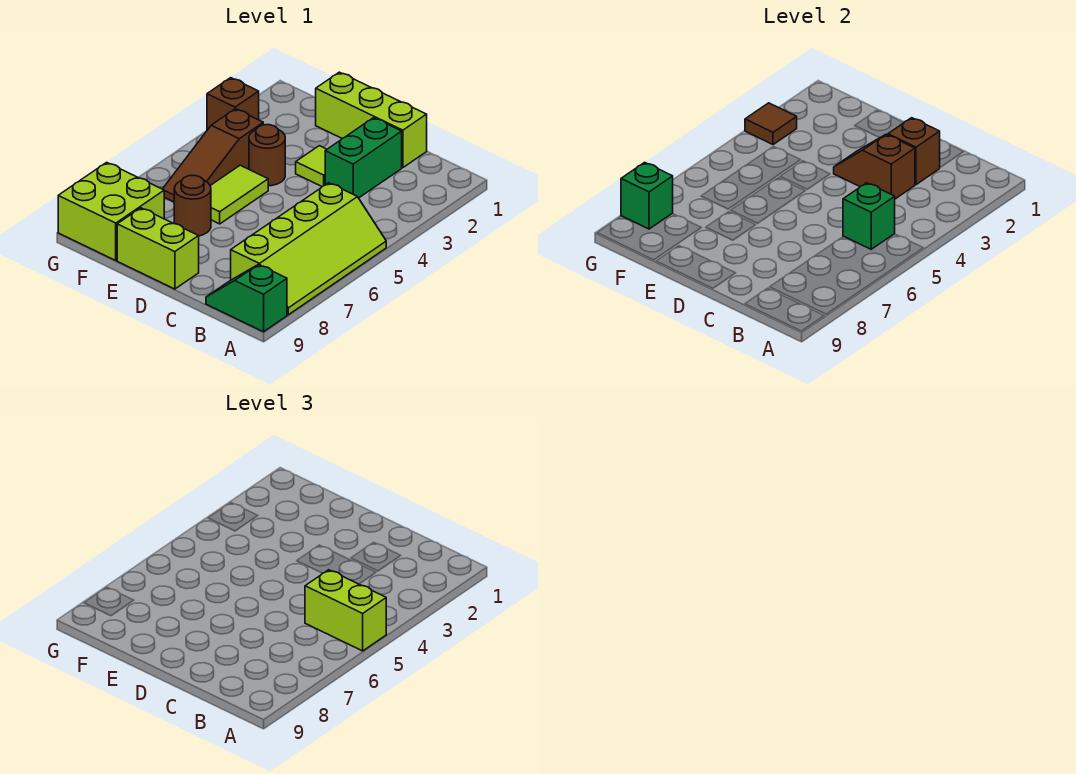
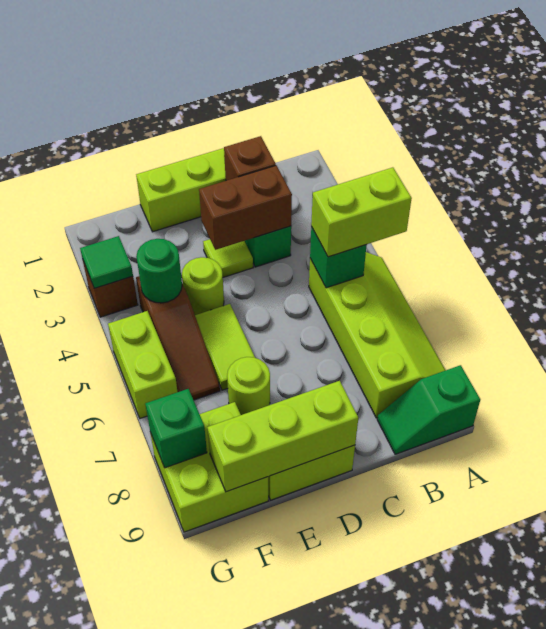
brown slope C3:D3 level 2 top C -> brown brick C3:D3 level 2
none -> lime brick D9:F9 level 2
brown round brick E4 level 1 -> lime round brick E4 level 1
brown round brick E7 level 1 -> lime round brick E7 level 1
none -> green round brick F4 level 2
brown tile G3 level 2 -> green tile G3 level 2
none -> lime brick G5:G6 level 1

